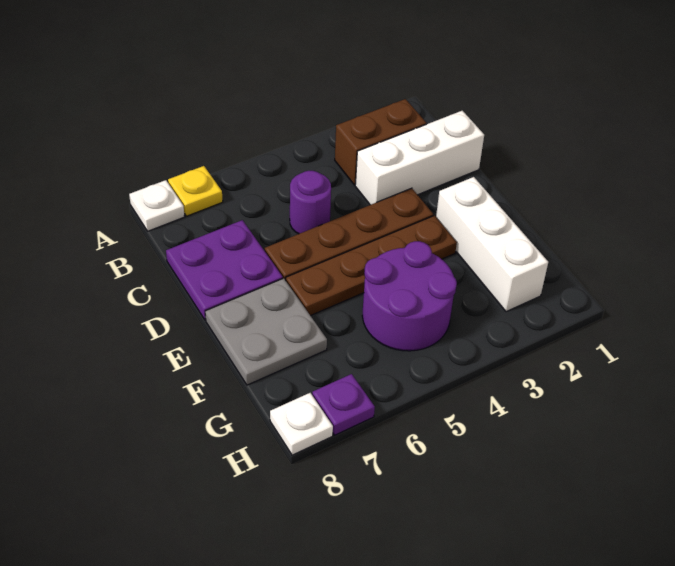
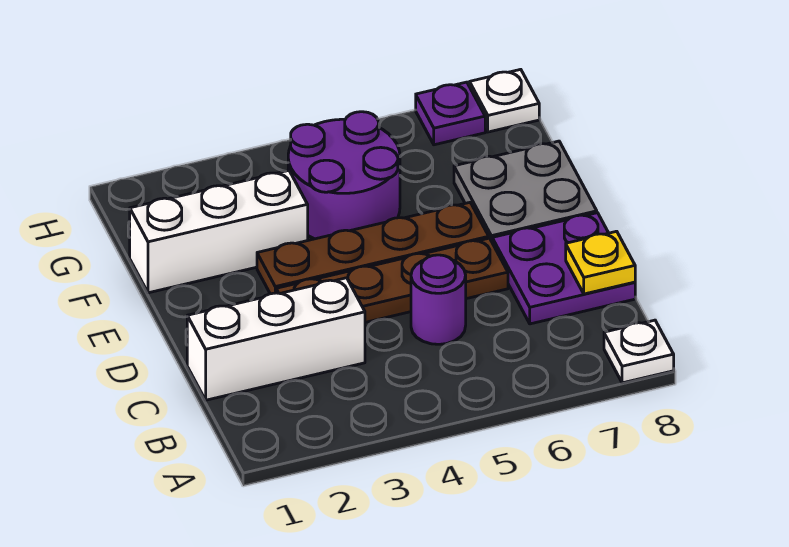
yellow plate A7 level 1 -> yellow plate C8 level 2
brown brick B2:B3 level 1 -> none
white brick E2:G2 level 1 -> white brick F1:F3 level 1

